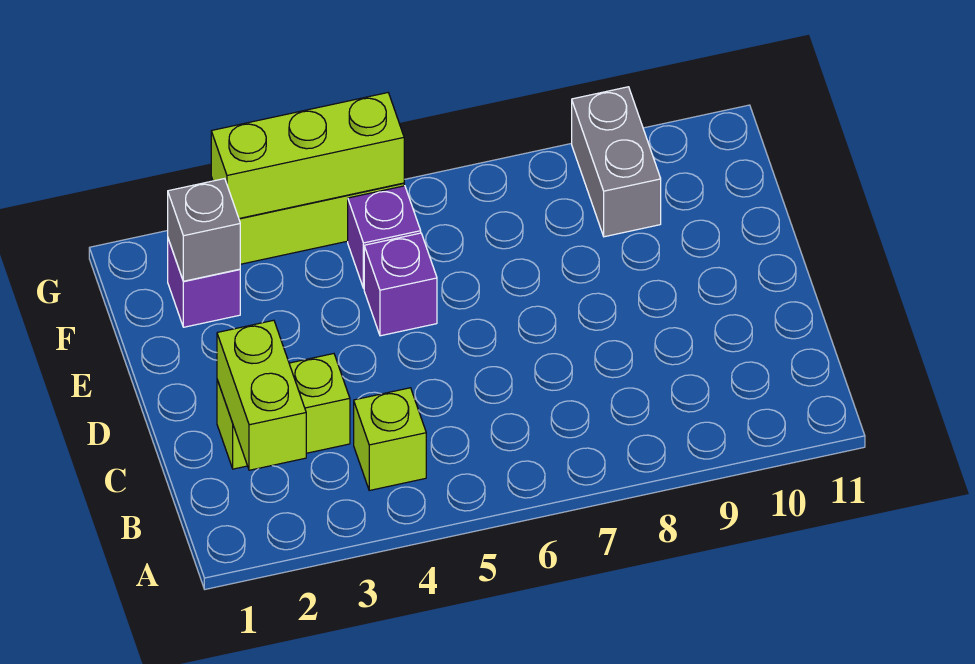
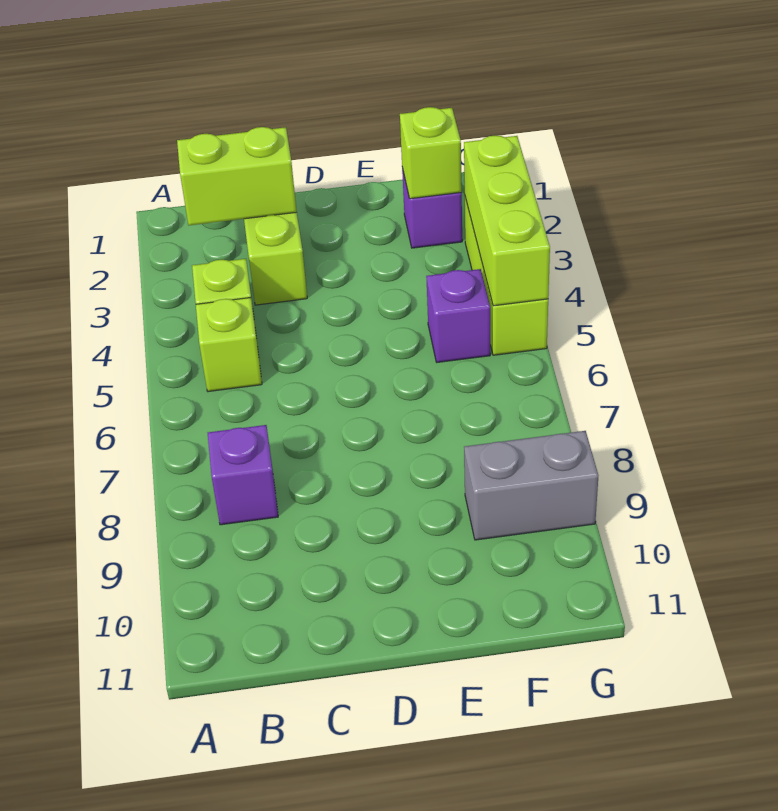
none -> lime brick B5 level 1
purple brick E5 level 1 -> purple brick B8 level 1
grey brick F2 level 2 -> lime brick F2 level 2

